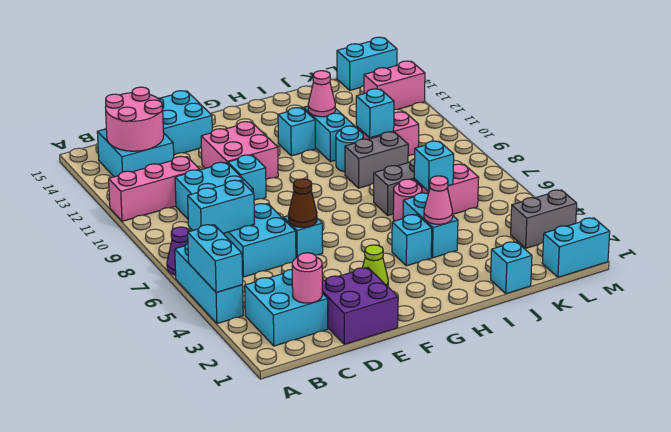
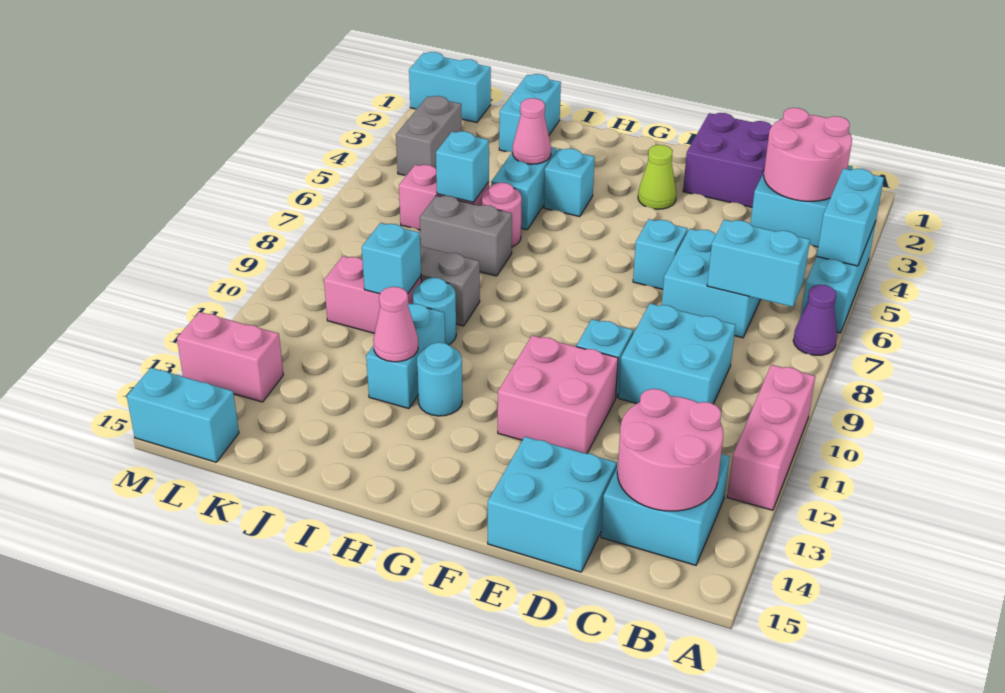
pink brick A11:C11 level 1 -> pink brick A10:A12 level 1
pink round brick C2 level 2 -> pink round brick B2:C3 level 2
brown cone E6 level 2 -> none
cyan brick H12 level 1 -> cyan round brick H12 level 1
cyan brick J1 level 1 -> cyan brick J1:J2 level 1
grey brick L3:M3 level 1 -> grey brick L3:L4 level 1

